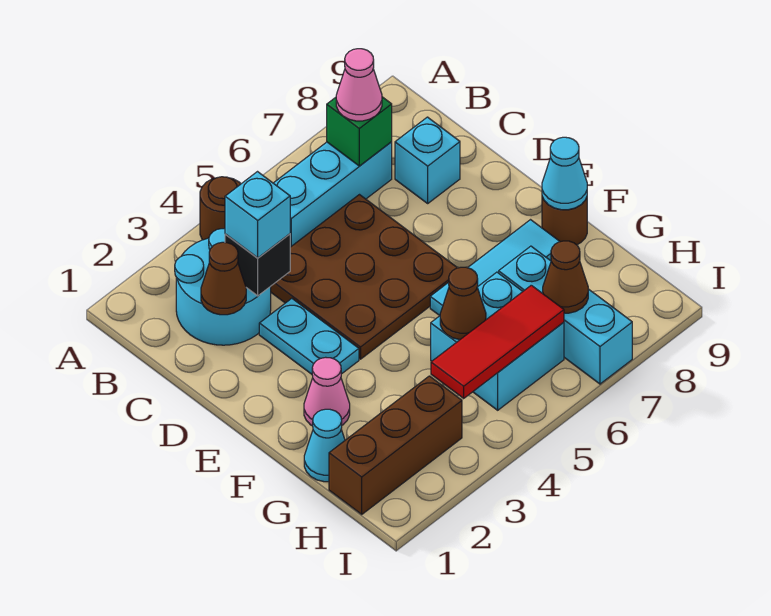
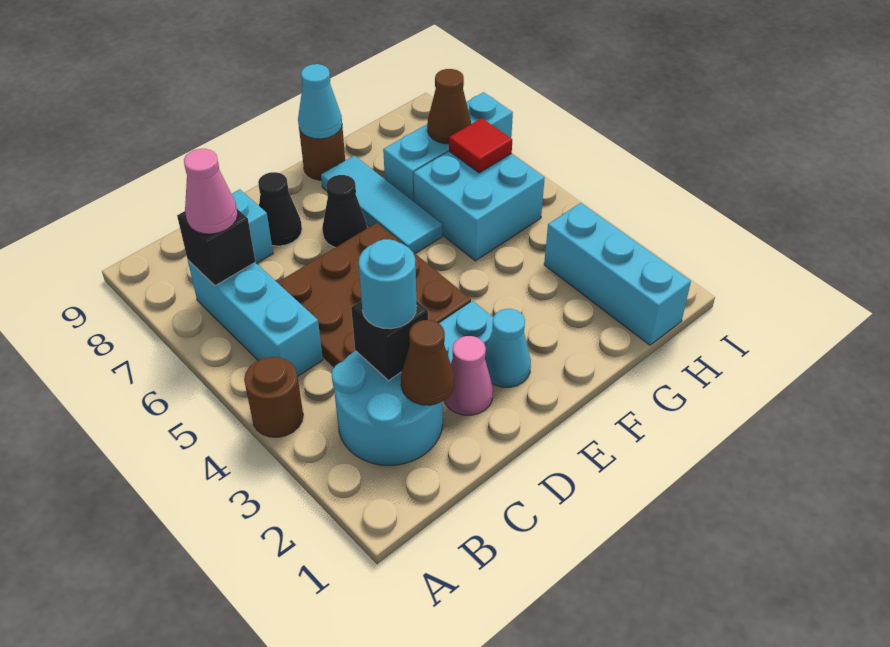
green brick B7 level 2 -> black brick B7 level 2
cyan brick C3 level 3 -> cyan round brick C3 level 3
none -> black cone D8 level 1
none -> black cone E7 level 1
pink cone F2 level 1 -> pink cone D2 level 1
cyan cone G1 level 1 -> cyan cone E2 level 1
brown cone G5 level 2 -> none
brown brick H1:H3 level 1 -> cyan brick H1:H3 level 1
red tile H4:H6 level 2 -> red tile H6 level 2

